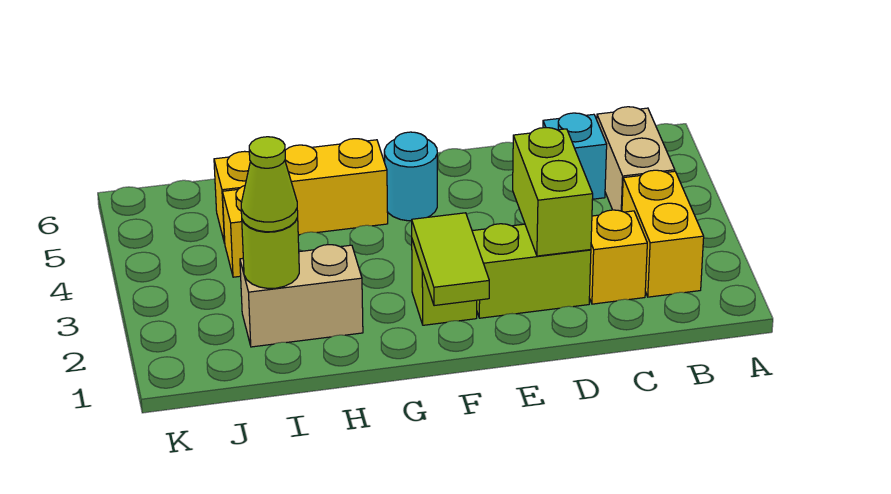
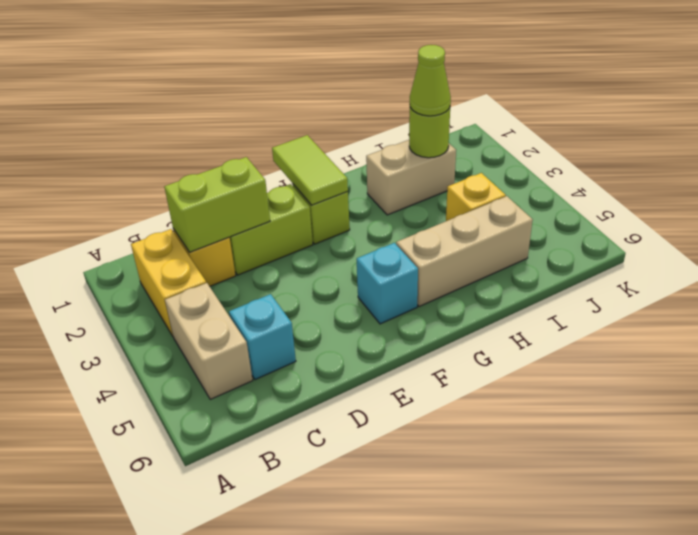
lime brick D2:D3 level 2 -> lime brick C2:D2 level 2
cyan round brick F5 level 1 -> cyan brick F5 level 1
yellow brick G5:I5 level 1 -> tan brick G5:I5 level 1

